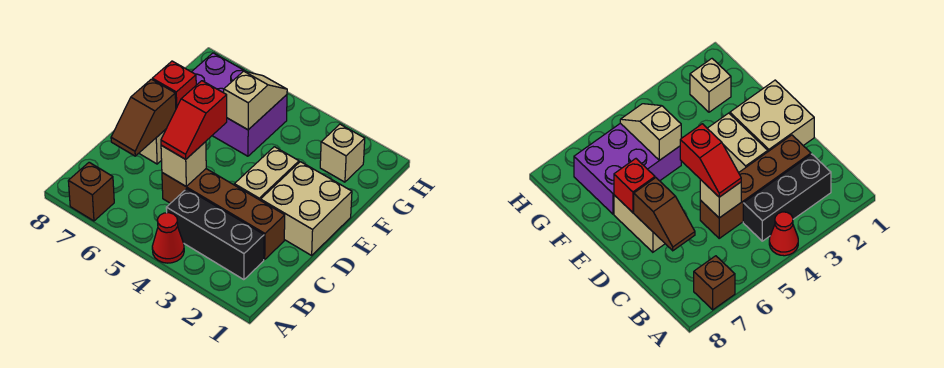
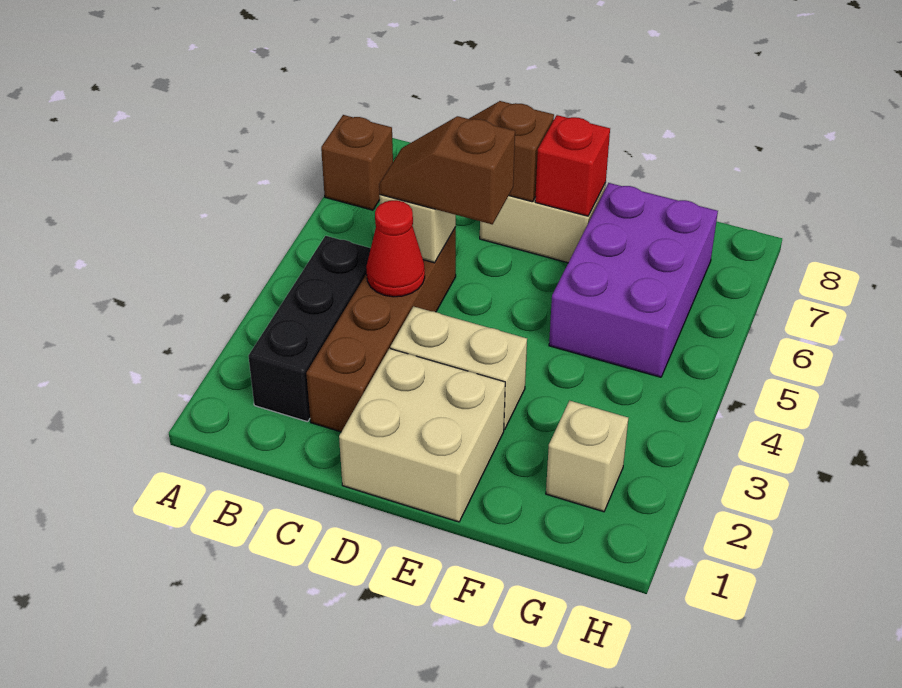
red cone A4 level 1 -> red cone C4 level 2
red slope C5:D5 level 3 top D -> brown slope C5:D5 level 3 top D
tan slope F5:G5 level 2 top F -> none

